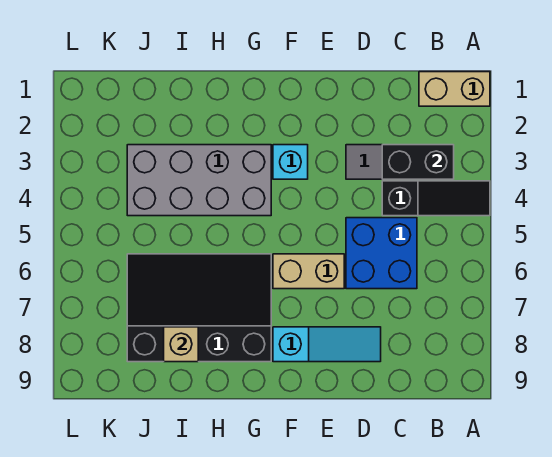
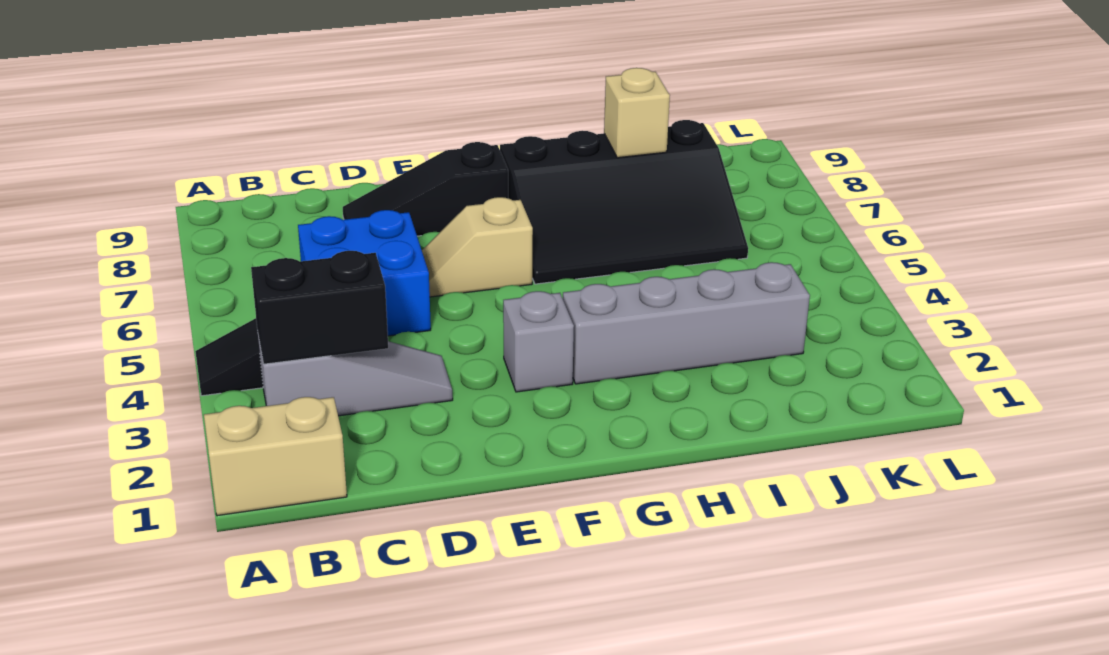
cyan slope D8:F8 level 1 top F -> black slope D8:F8 level 1 top F
tan brick E6:F6 level 1 -> tan slope E6:F6 level 1 top F
cyan brick F3 level 1 -> grey brick F3 level 1
grey brick G3:J4 level 1 -> grey brick G3:J3 level 1

